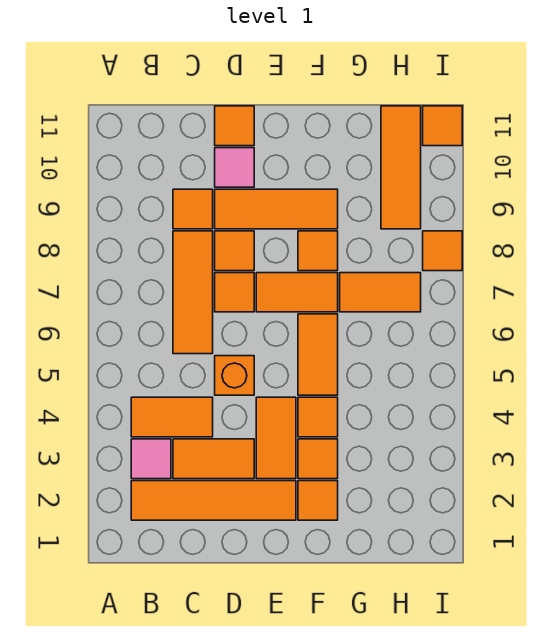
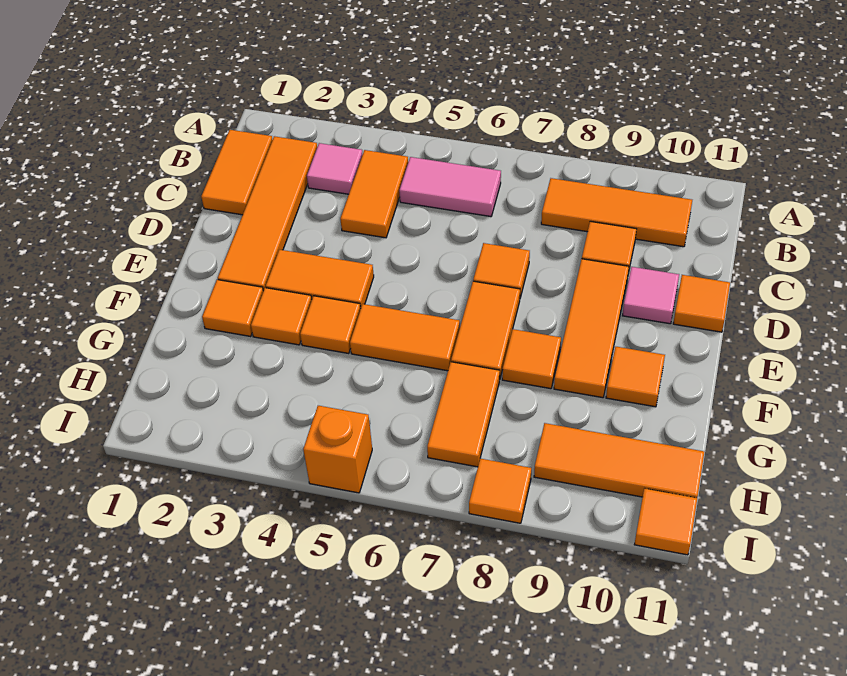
none -> pink tile B5:B6 level 1
orange tile C3:D3 level 1 -> orange tile B1:C1 level 1
orange tile C6:C8 level 1 -> orange tile B8:B10 level 1
orange brick D5 level 1 -> orange brick I5 level 1
orange tile D8 level 1 -> orange tile F10 level 1

